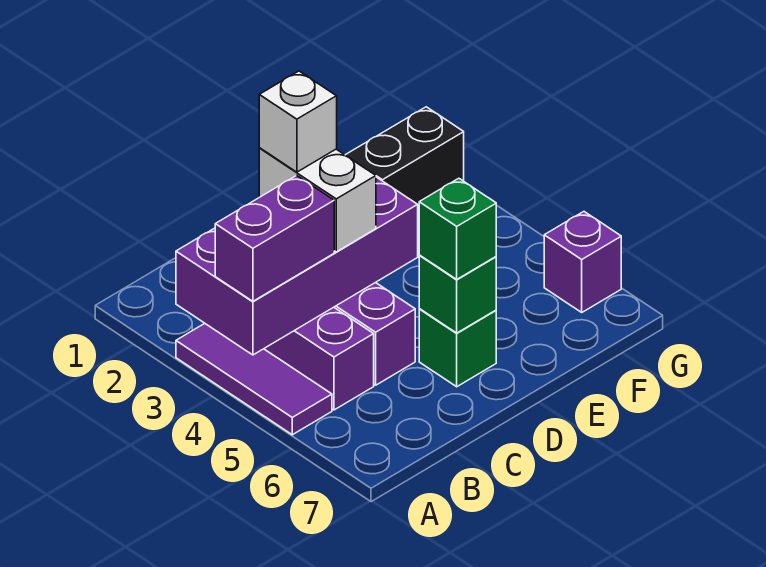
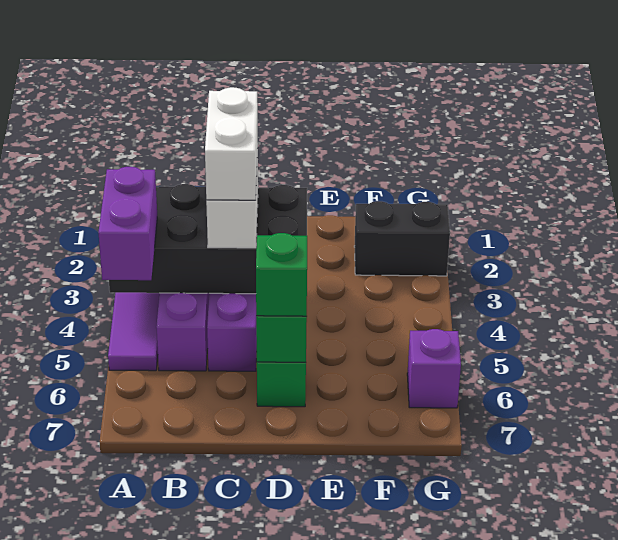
purple brick A3:D4 level 2 -> black brick A3:D4 level 2
purple brick A4:B4 level 3 -> purple brick A4:A5 level 3
white brick C3 level 4 -> white brick C3:C4 level 4

